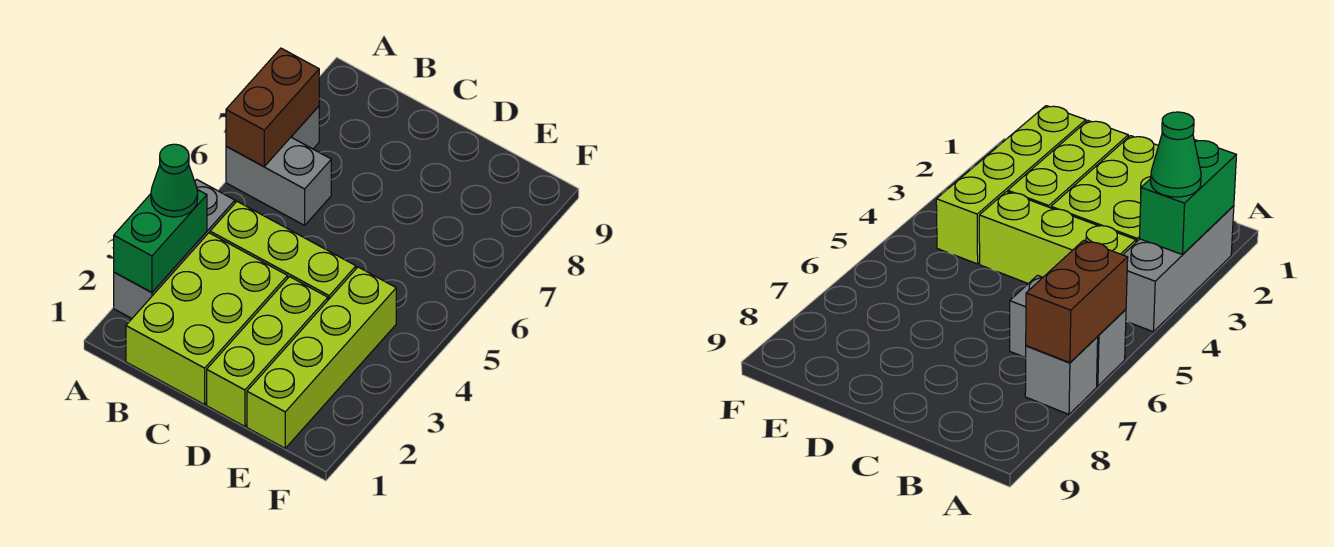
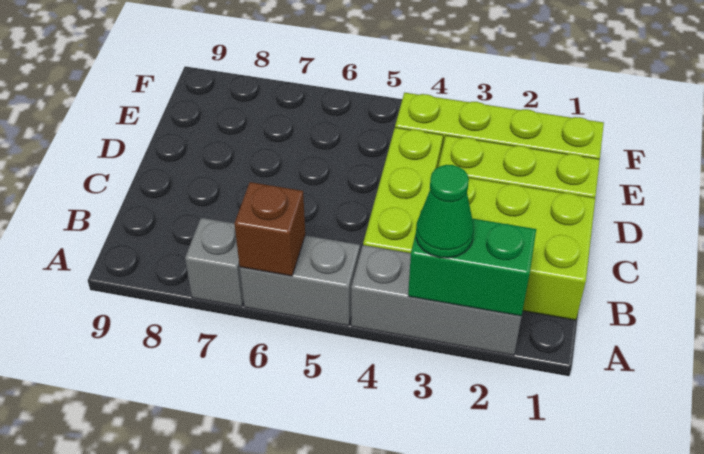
grey brick A6:B6 level 1 -> grey brick A5:A6 level 1
brown brick A6:A7 level 2 -> brown brick A6 level 2

